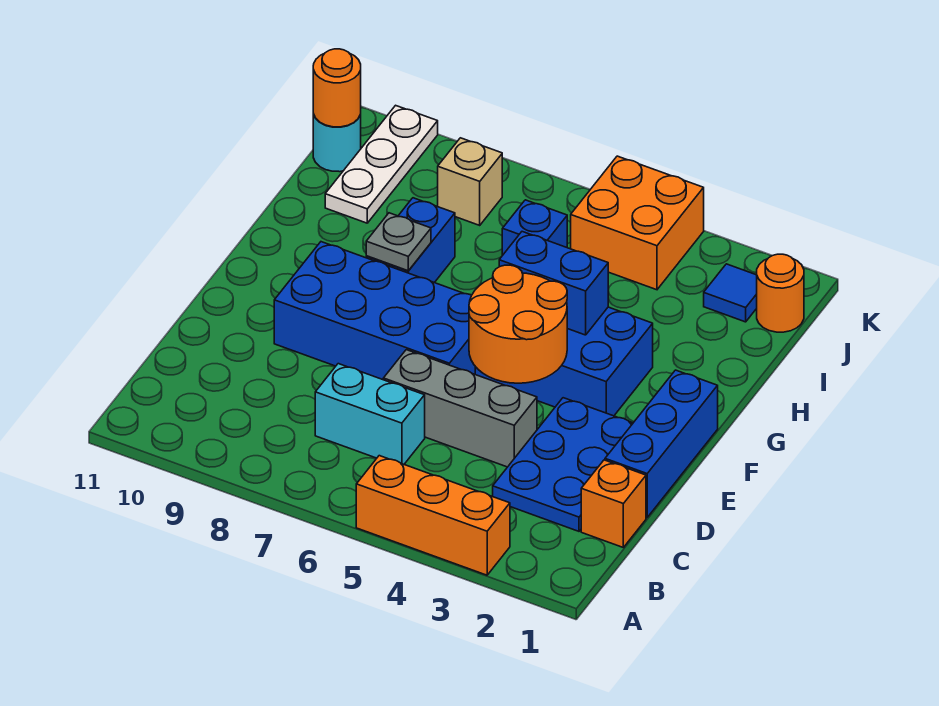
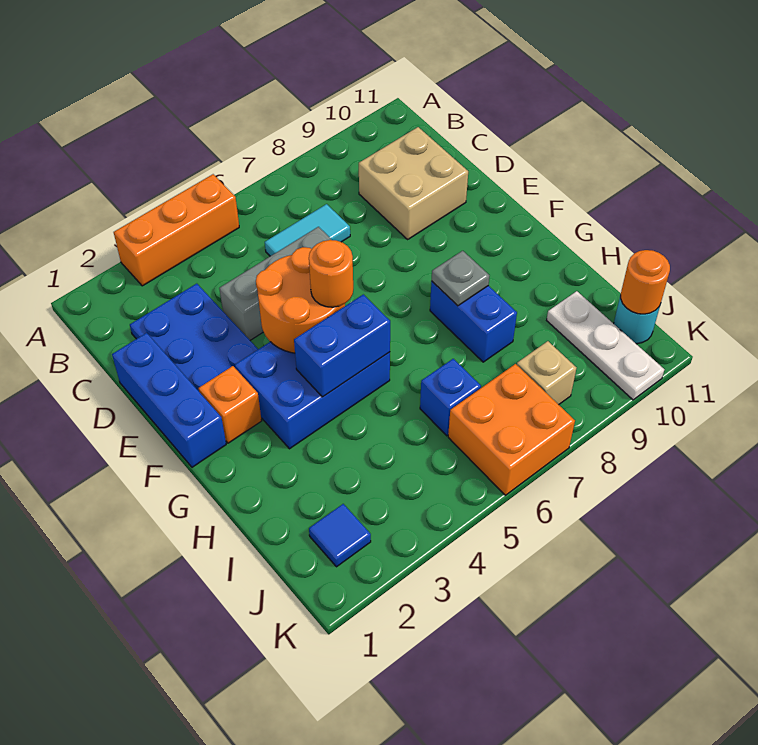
orange brick C1 level 1 -> orange brick F2 level 1
cyan brick C6:C7 level 1 -> cyan tile C6:C7 level 1
none -> tan brick C9:D10 level 1
blue brick E6:F9 level 1 -> none
orange round brick J1 level 1 -> orange round brick F5 level 3
orange brick J4:K5 level 1 -> orange brick J6:K7 level 1

